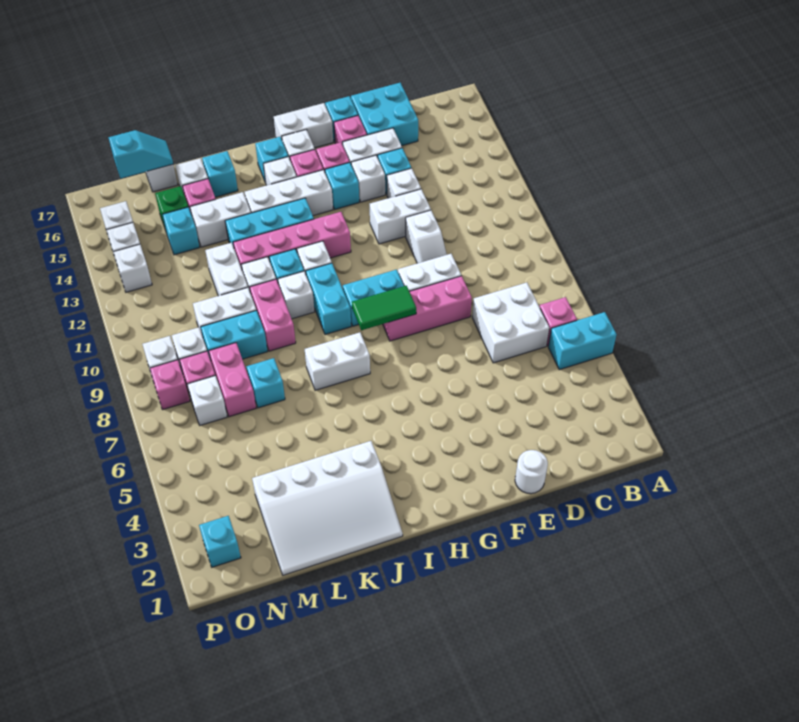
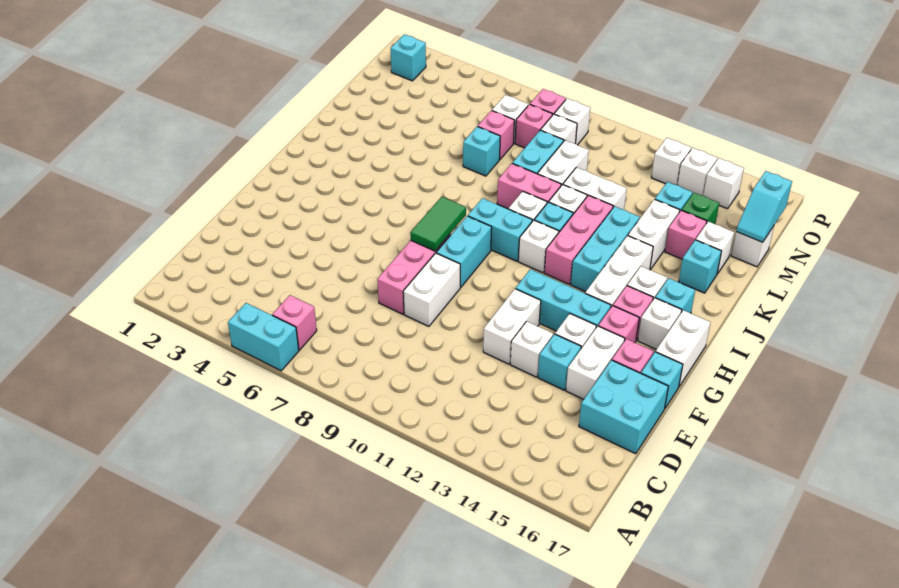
cyan brick A5:B5 level 1 -> cyan brick A5:A6 level 1
white brick C6:D7 level 1 -> none
white round brick E1 level 1 -> none
white slope E10:E11 level 1 top 11 -> none
cyan brick G14 level 1 -> cyan brick G12:G14 level 1
pink brick H12:K12 level 1 -> pink brick I12:K12 level 1
white brick I7:J7 level 1 -> none
white slope J1:M3 level 1 top 3 -> none
pink brick M7:M8 level 1 -> pink brick M7 level 1

